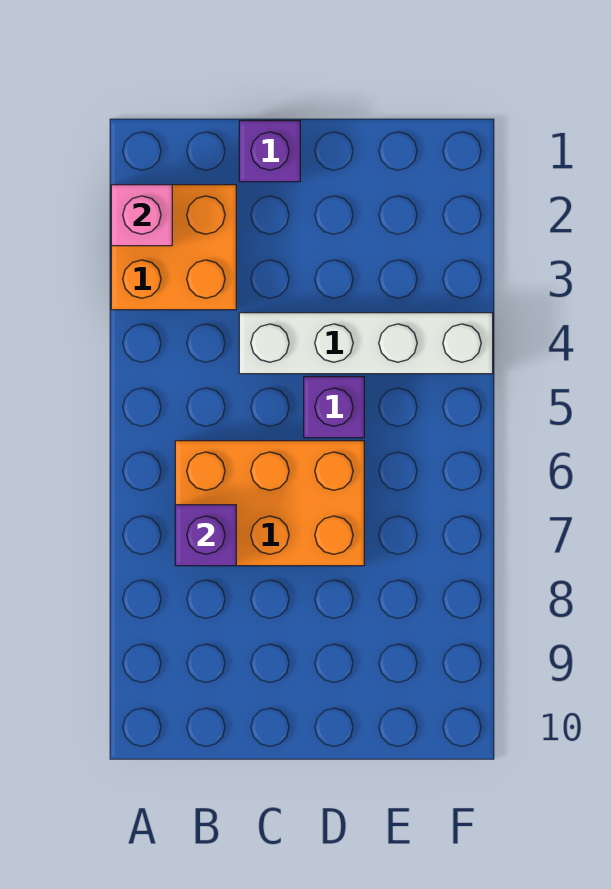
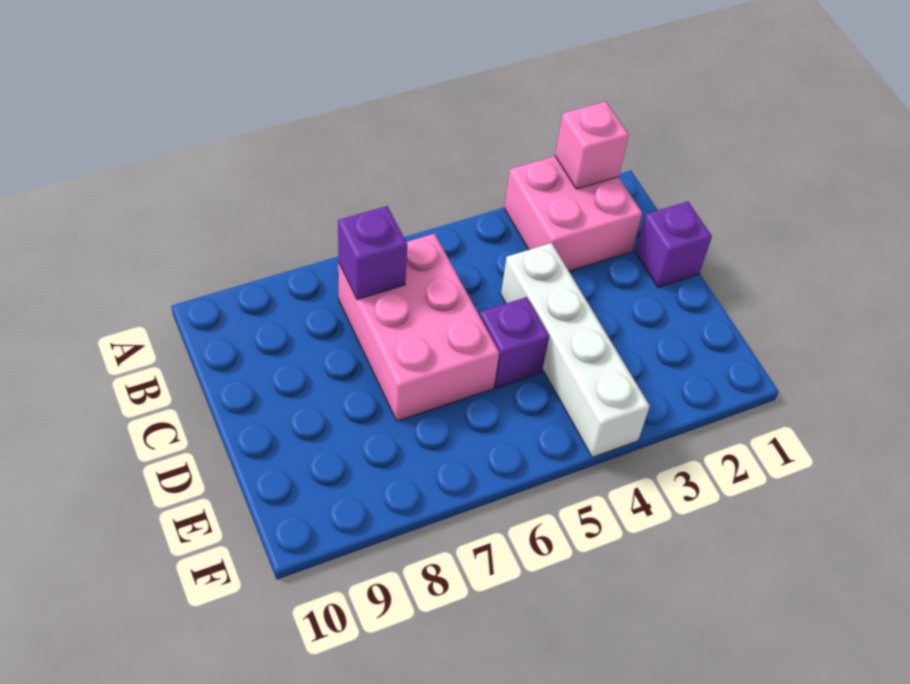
orange brick A2:B3 level 1 -> pink brick A2:B3 level 1
orange brick B6:D7 level 1 -> pink brick B6:D7 level 1

